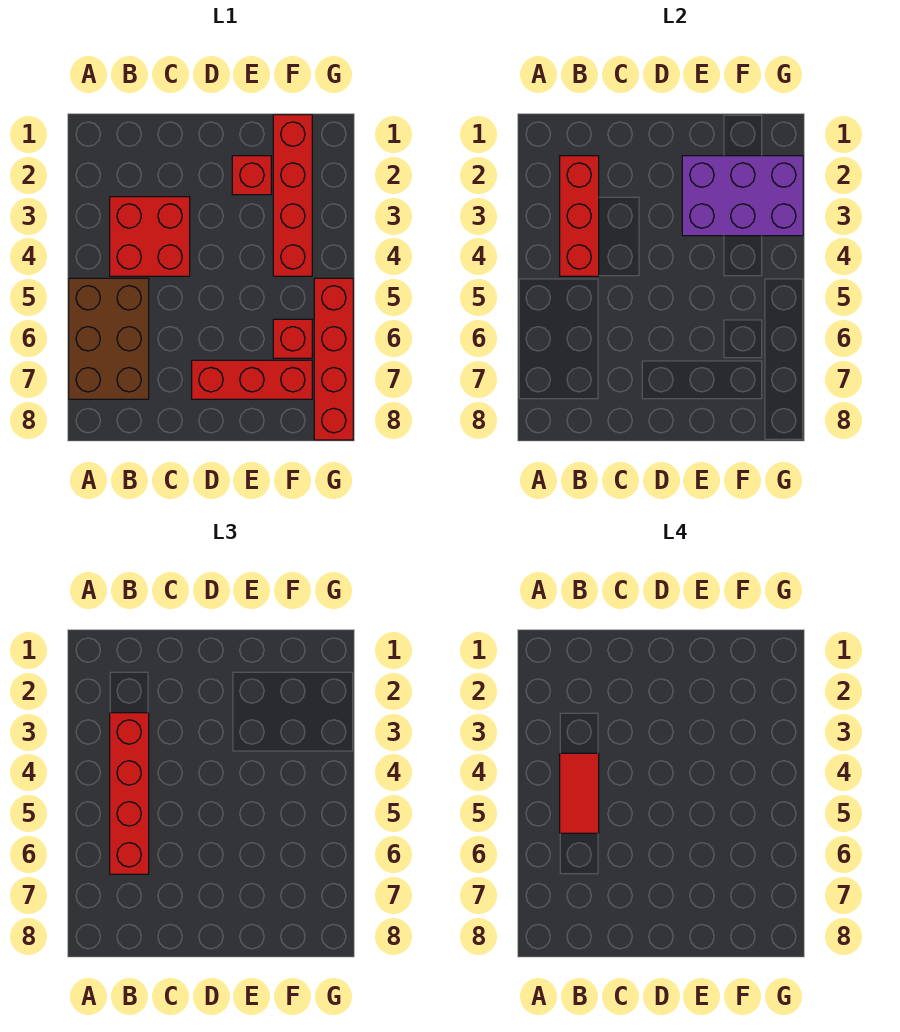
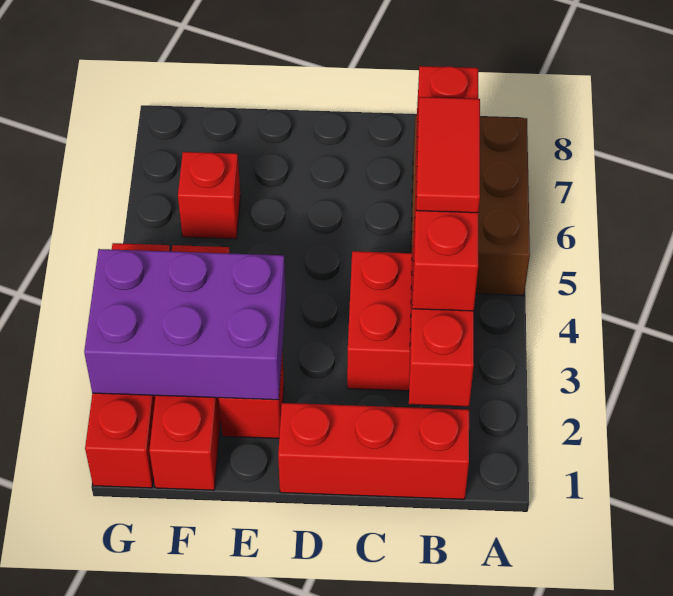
red brick D7:F7 level 1 -> red brick B1:D1 level 1
red brick G5:G8 level 1 -> red brick G1:G4 level 1

